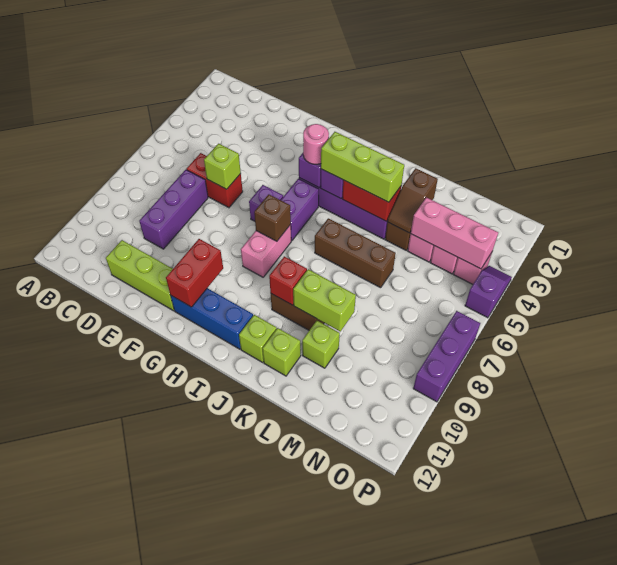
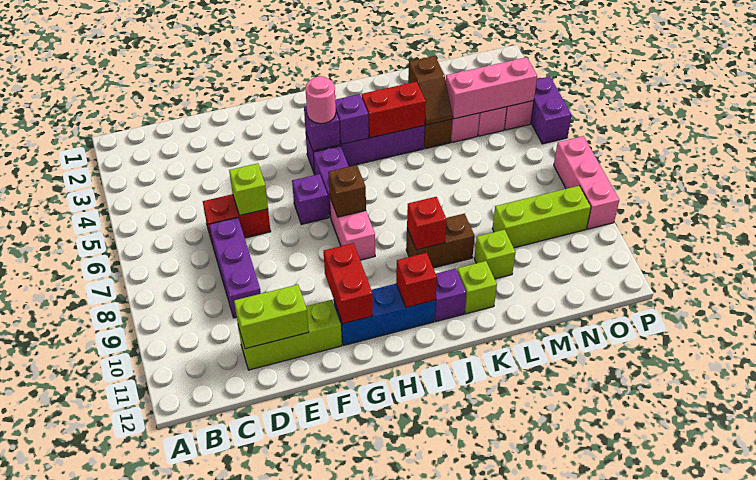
lime brick I4:K4 level 3 -> lime brick M9:O9 level 1
none -> red brick I11 level 2
brown brick J6:L6 level 1 -> none
lime brick J11 level 1 -> purple brick J11 level 1
lime brick K9:L9 level 2 -> lime brick D11:E11 level 2
purple slope P4:P5 level 1 top 5 -> purple brick P4:P5 level 1
purple brick P7:P9 level 1 -> pink brick P7:P9 level 1

